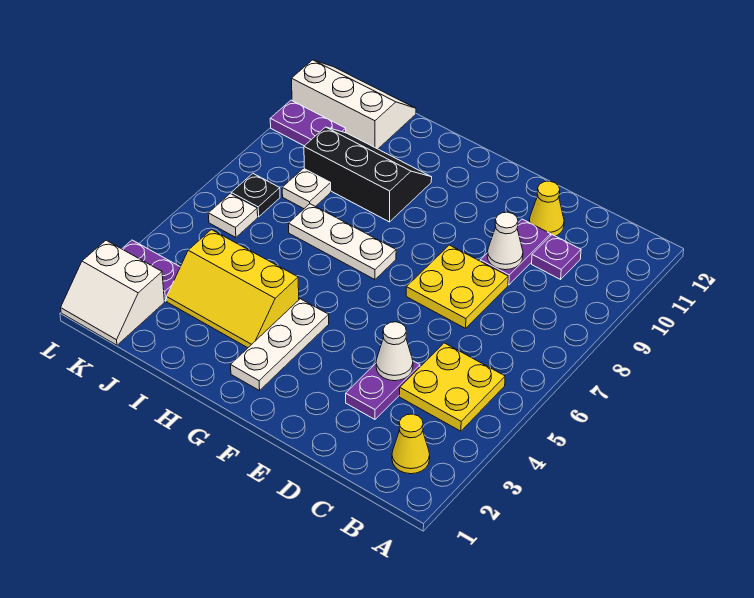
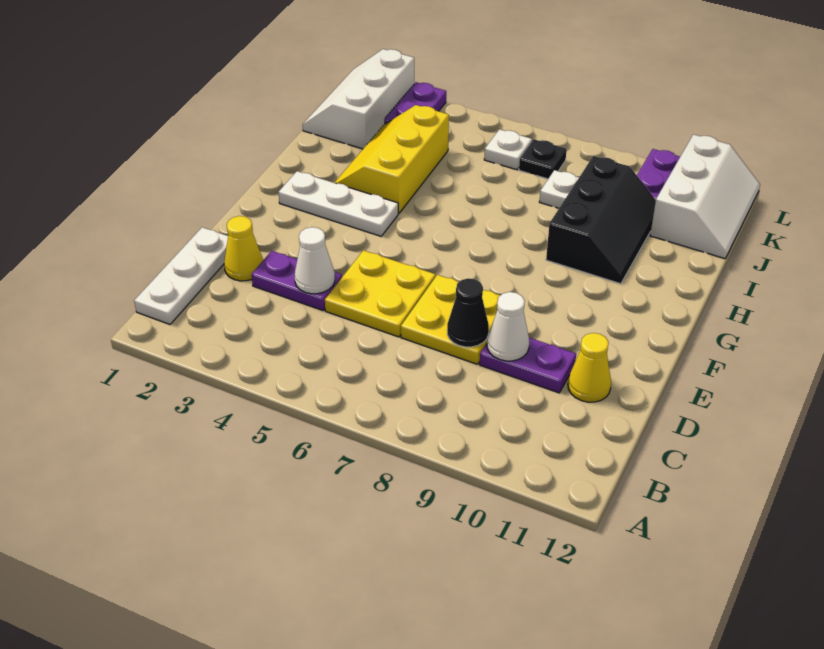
yellow cone B2 level 1 -> yellow cone D2 level 1
yellow plate B4:C5 level 1 -> yellow plate D5:E6 level 1
purple plate C10 level 1 -> none
none -> black cone D8 level 2
white plate G7:I7 level 1 -> white plate B1:D1 level 1
white slope K1:L2 level 1 top 2 -> white slope J1:L2 level 1 top 2

